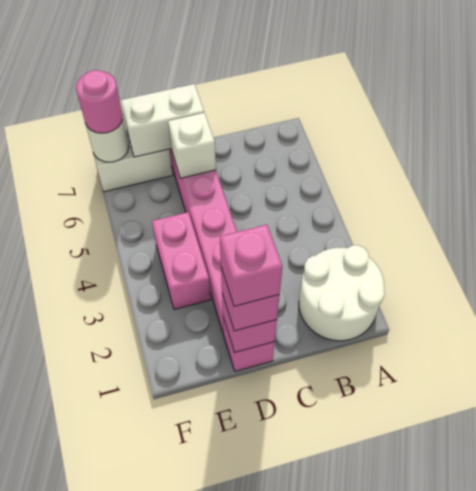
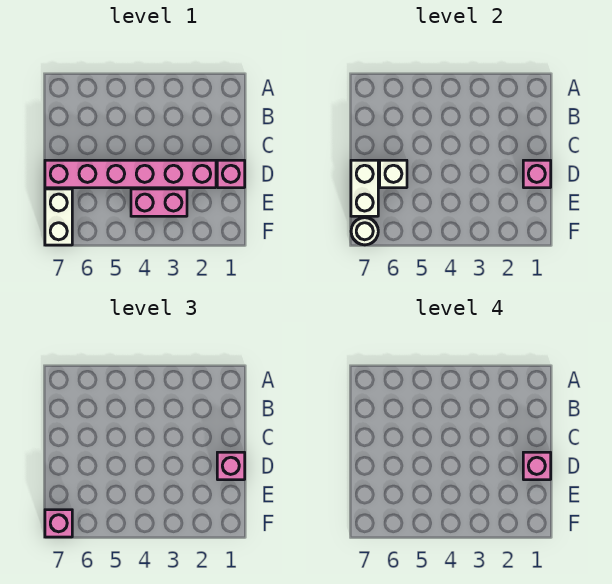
white round brick A1:B2 level 1 -> none
pink round brick F7 level 3 -> pink brick F7 level 3

